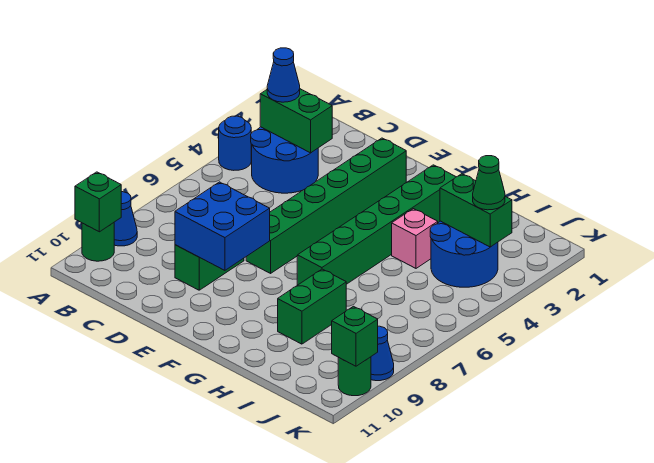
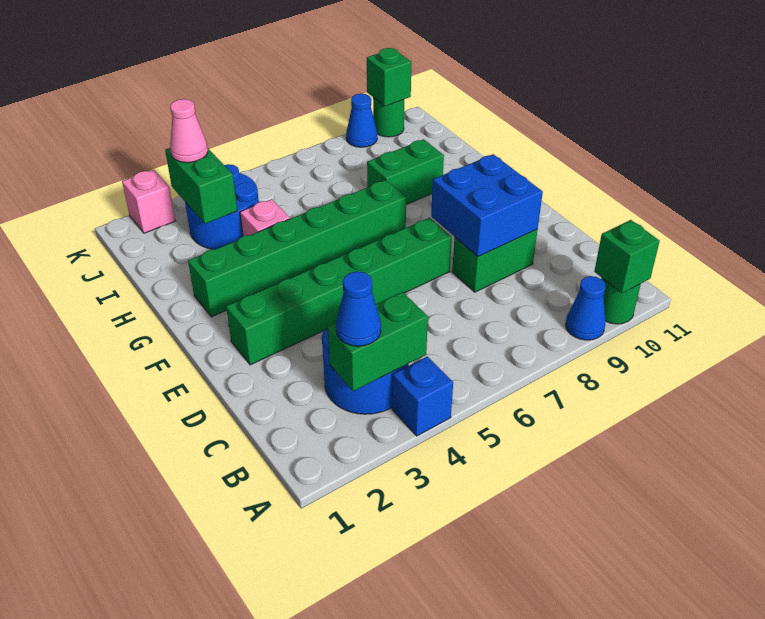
blue round brick A4 level 1 -> blue brick A4 level 1
green brick B3:C3 level 2 -> green brick B3:B4 level 2
green cone J3 level 3 -> pink cone J3 level 3
none -> pink brick K2 level 1

